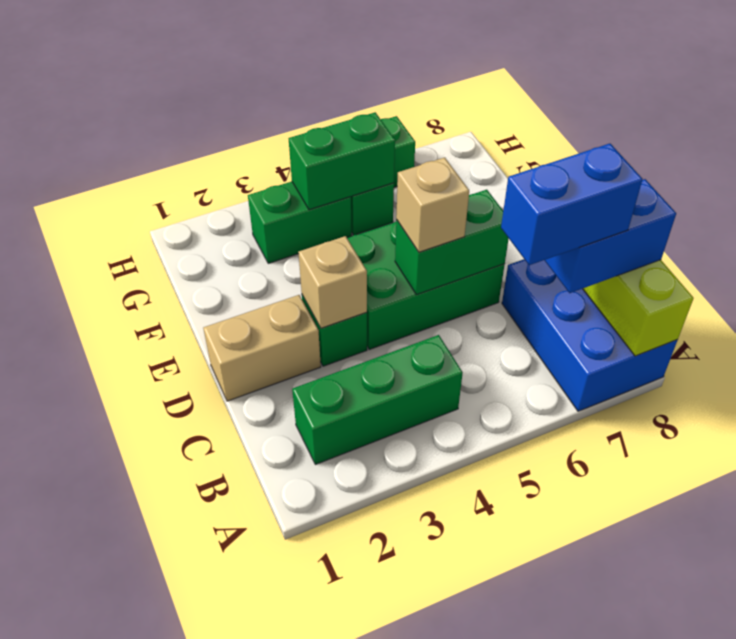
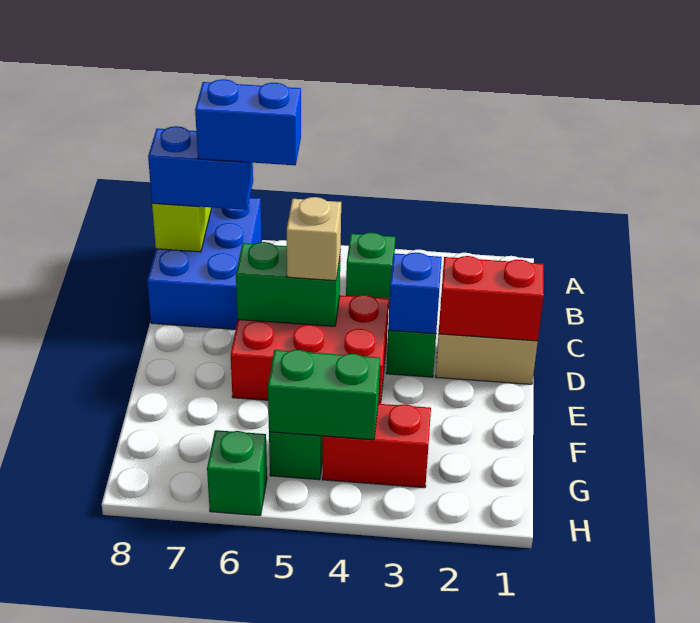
green brick B2:B4 level 1 -> green brick B4 level 1
none -> red brick D1:D2 level 2
tan brick D3 level 2 -> blue brick D3 level 2
green brick D4:E6 level 1 -> red brick D4:E6 level 1
green brick G3:G4 level 1 -> red brick G3:G4 level 1

